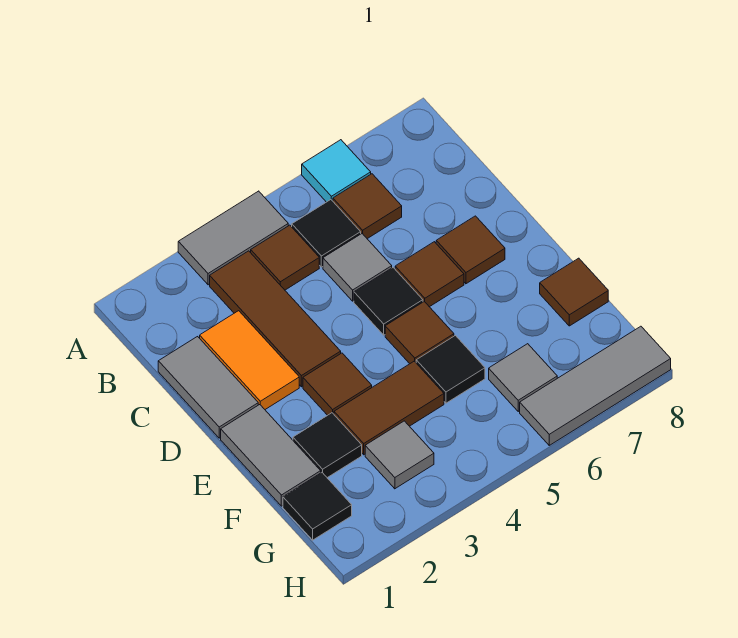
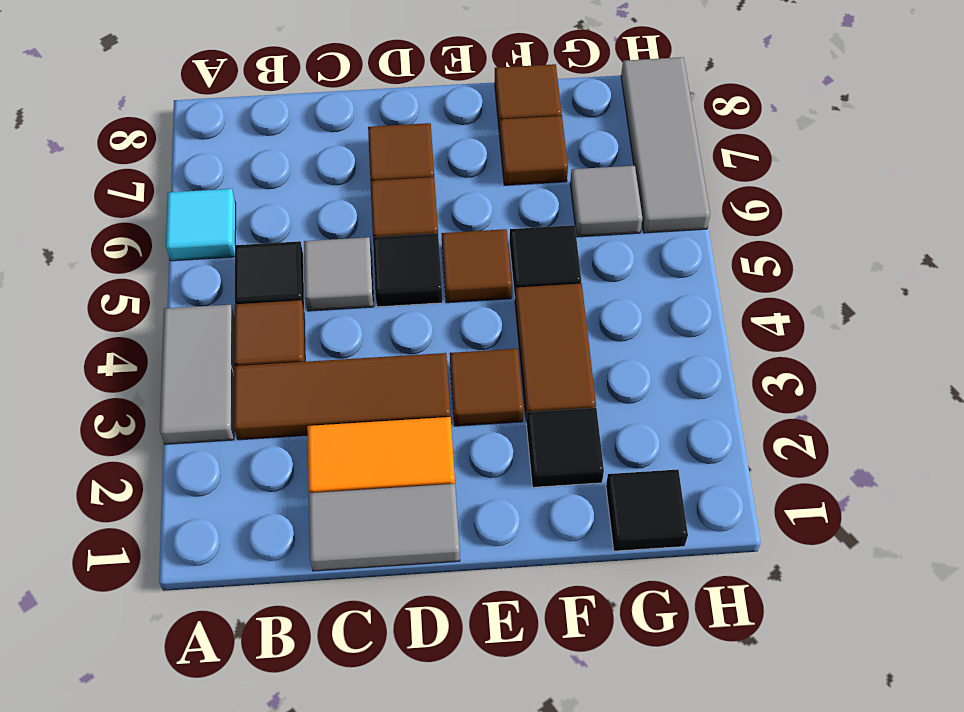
brown tile B6 level 1 -> brown tile F7 level 1
grey tile E1:F1 level 1 -> none
grey tile G3 level 1 -> none

